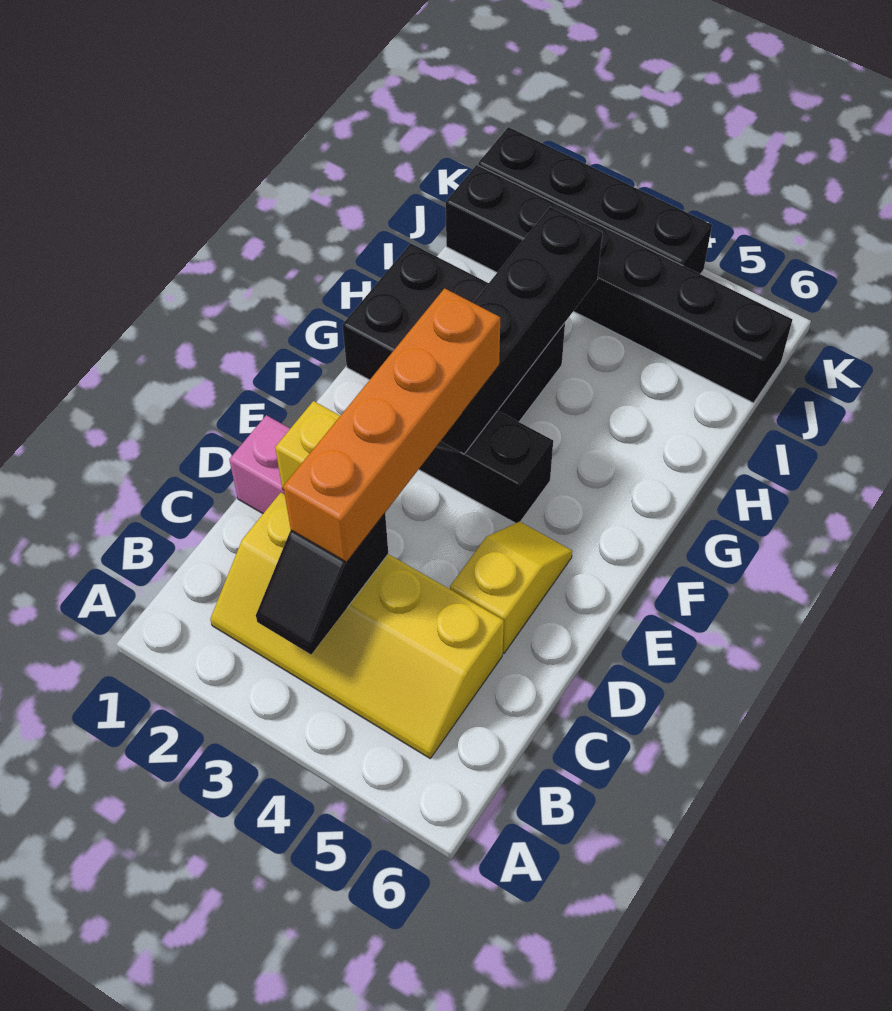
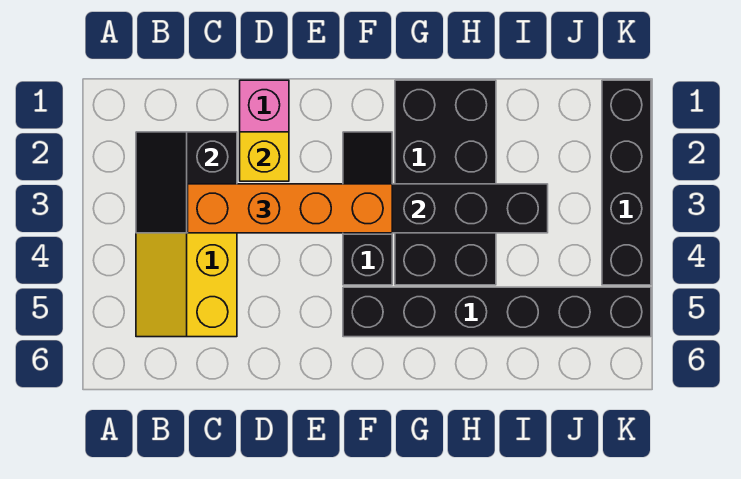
black slope B3:C3 level 2 top C -> black slope B2:C3 level 2 top C
yellow slope D5:E5 level 1 top D -> none
black brick G1:H3 level 1 -> black brick G1:H4 level 1
black brick J1:J6 level 1 -> black brick F5:K5 level 1

